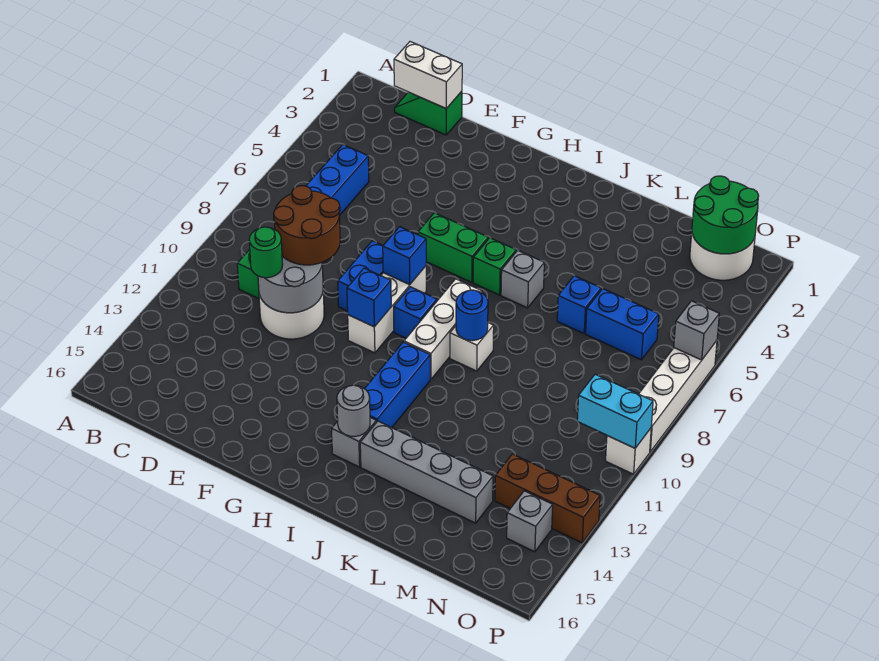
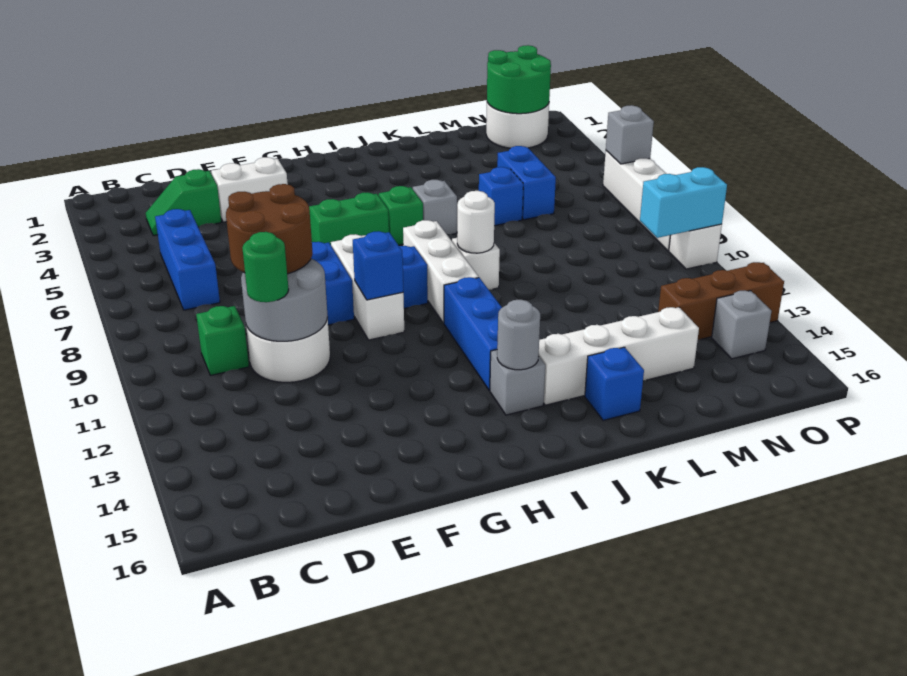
green slope C1:D1 level 1 top D -> green slope C3:D3 level 1 top D
white brick C1:D1 level 2 -> white brick E3:F3 level 1
blue brick G8 level 2 -> blue brick K15 level 1
blue round brick J9 level 2 -> white round brick J9 level 2
grey brick J14:M14 level 1 -> white brick J14:M14 level 1
blue brick M6:N6 level 1 -> blue brick M5:M6 level 1

